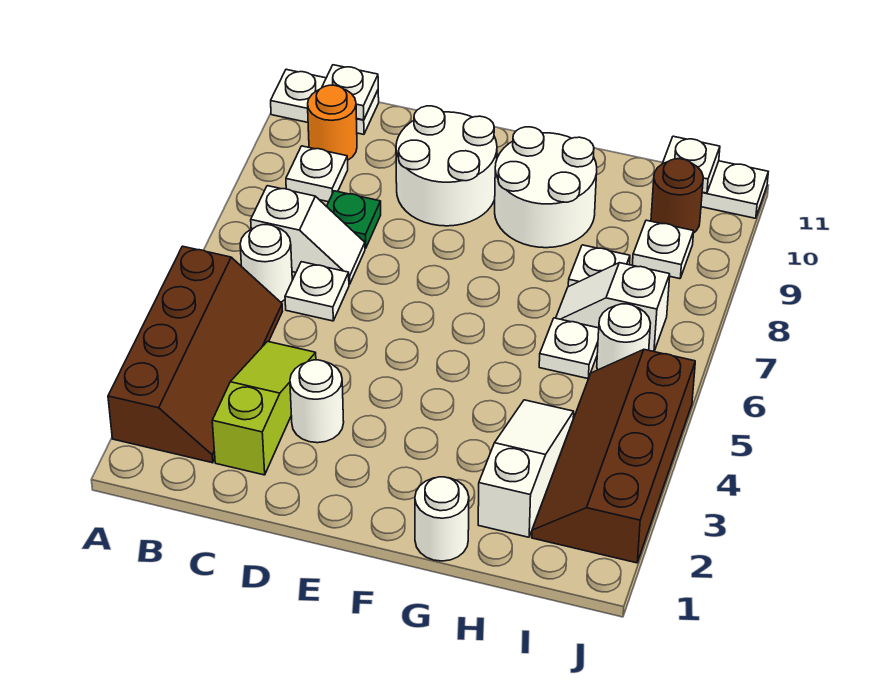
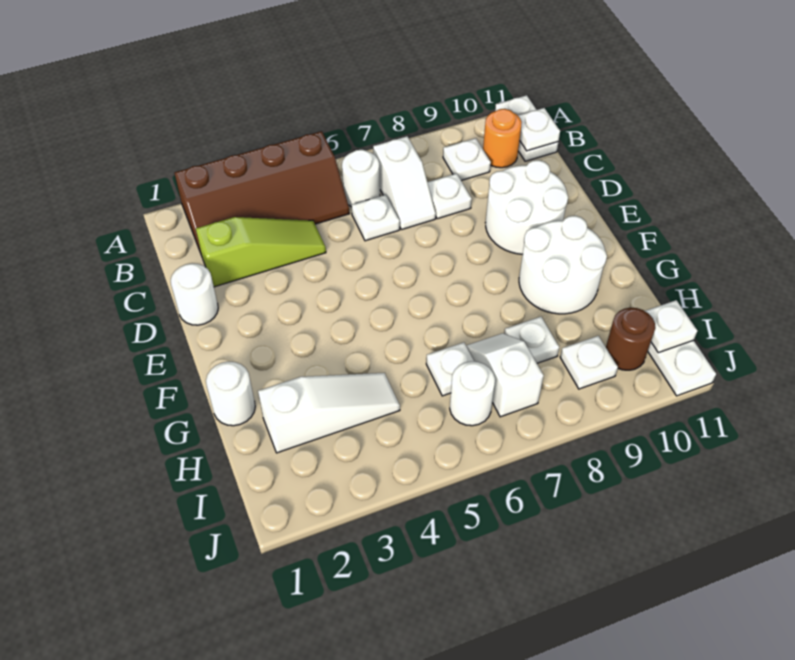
green plate C8 level 1 -> white plate C8 level 1
white round brick D3 level 1 -> white round brick D1 level 1
brown slope I2:J5 level 1 top J -> none

